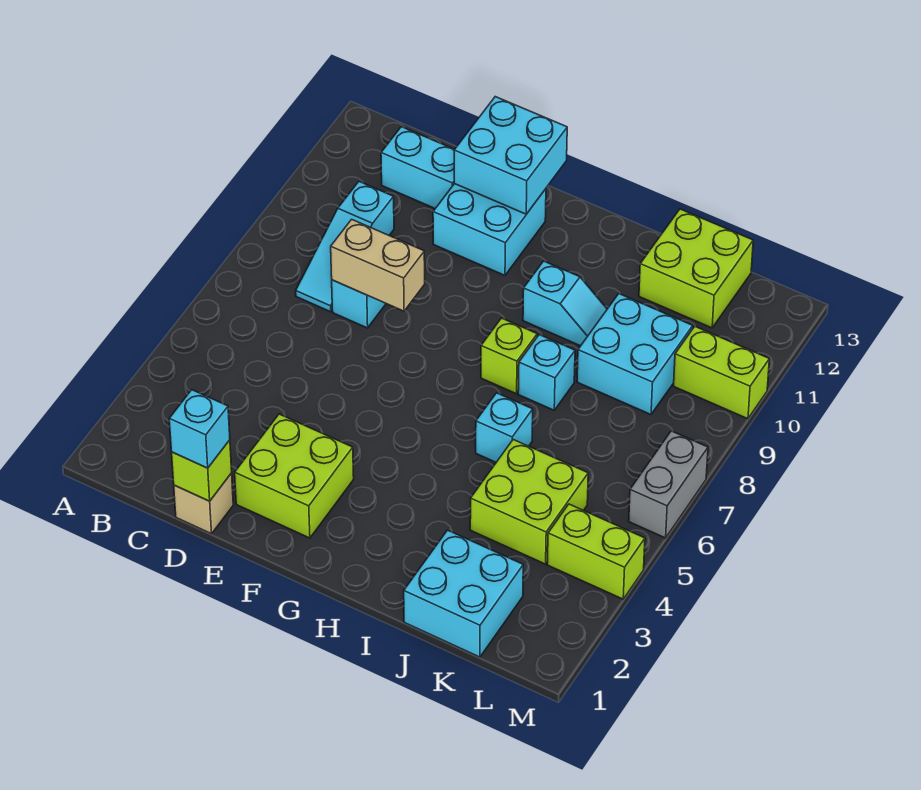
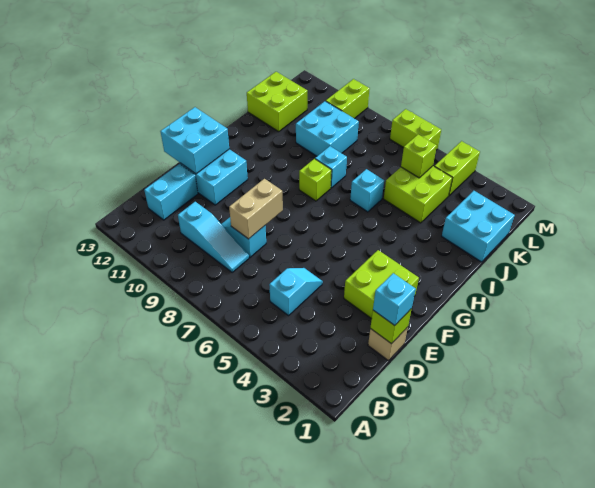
cyan slope H10:I10 level 1 top H -> cyan slope C5:D5 level 1 top C
none -> lime brick K5 level 2
grey brick M6:M7 level 1 -> lime brick M6:M7 level 1

